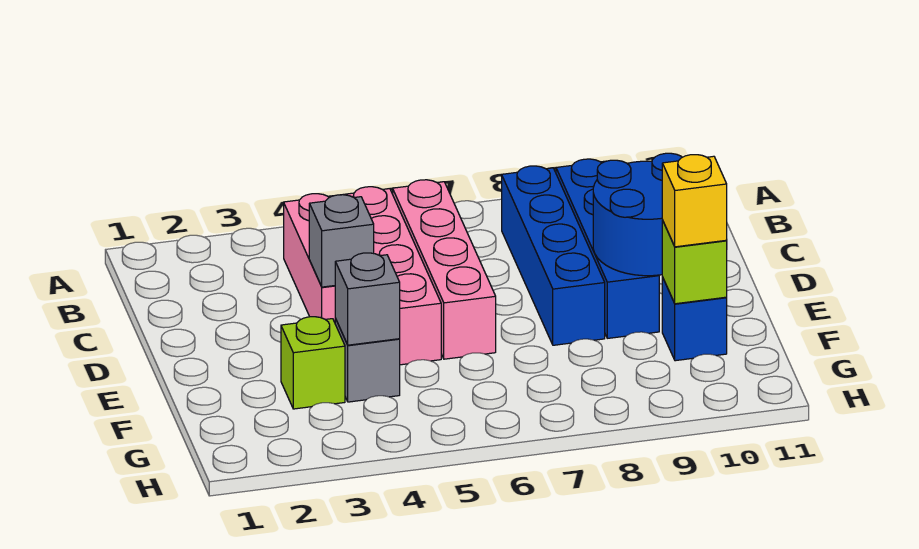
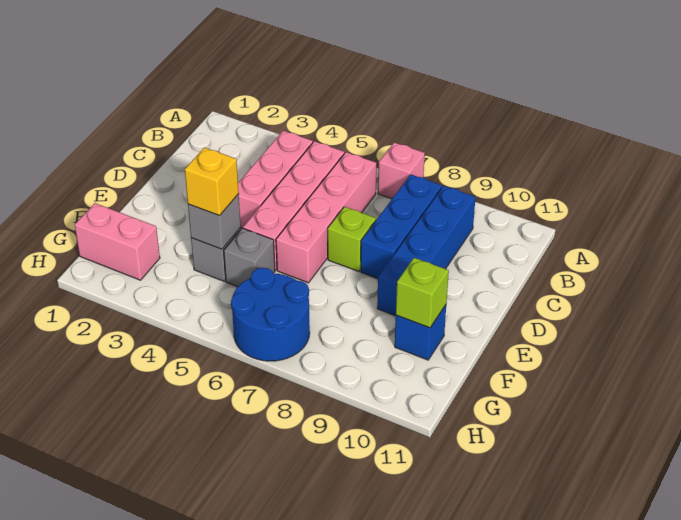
none -> pink brick A7 level 1
blue brick B8:E8 level 1 -> blue brick B8:D8 level 1
grey brick D4 level 2 -> grey brick F5 level 1
blue round brick D9:E10 level 2 -> blue round brick G6:H7 level 1
lime brick F3 level 1 -> lime brick D7 level 1
yellow brick F10 level 3 -> yellow brick F4 level 3
none -> pink brick G1:G2 level 1

